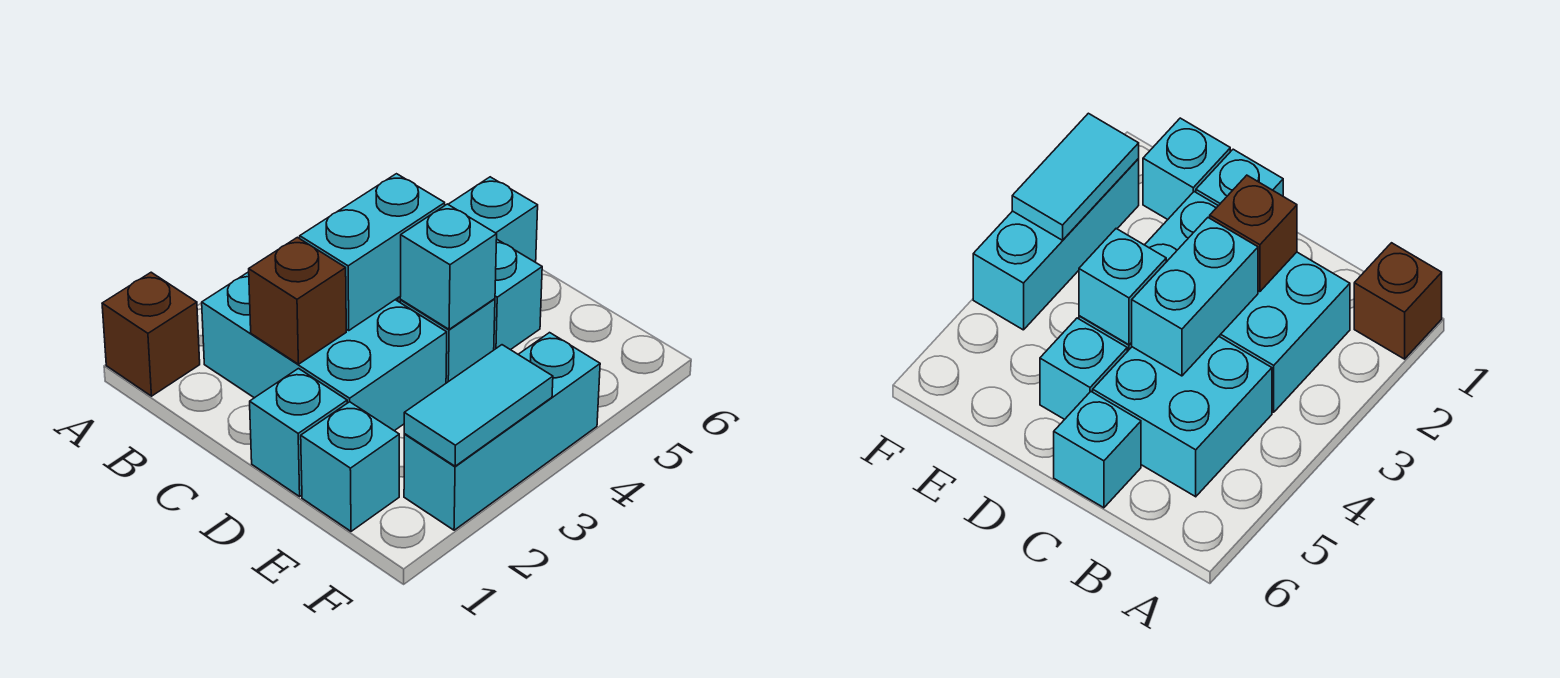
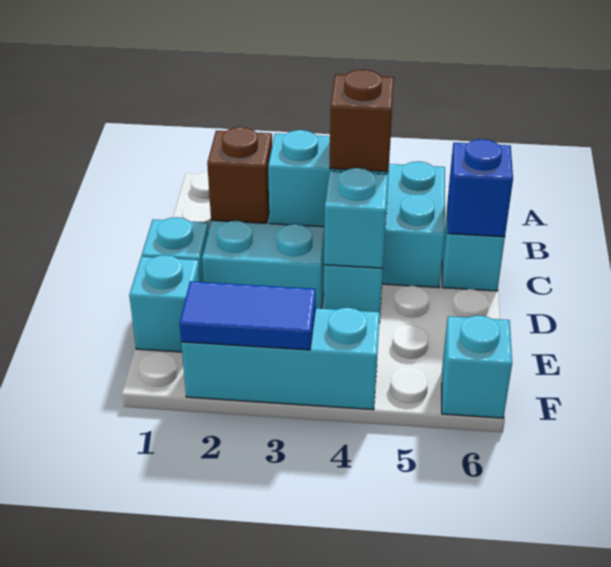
brown brick A1 level 1 -> brown brick C4 level 3
none -> blue brick C6 level 2
cyan brick D5 level 1 -> cyan brick F6 level 1
cyan tile F2:F3 level 2 -> blue tile F2:F3 level 2

